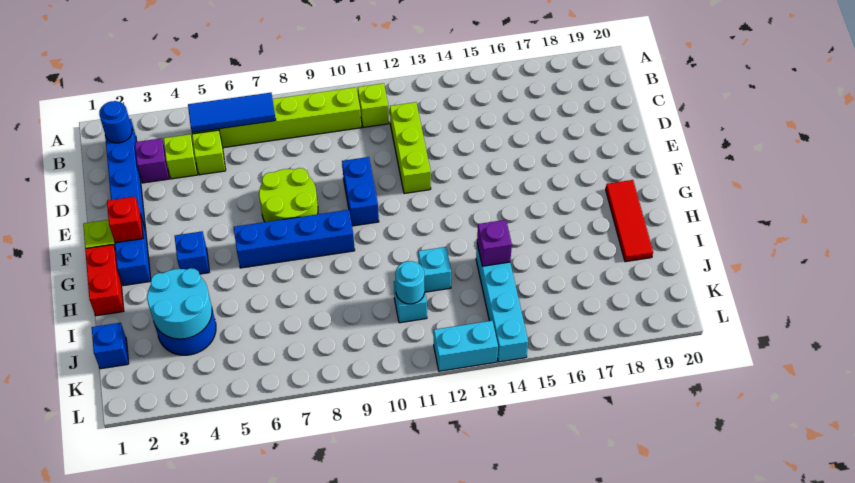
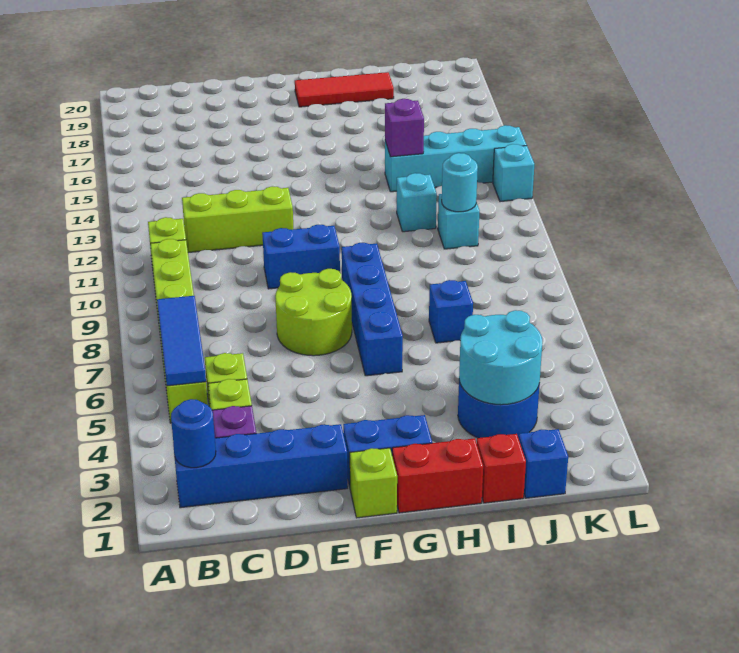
red brick F2 level 2 -> red brick I1 level 1
blue brick G4 level 1 -> blue brick I7 level 1
cyan brick L12:L13 level 1 -> cyan brick L13 level 1

